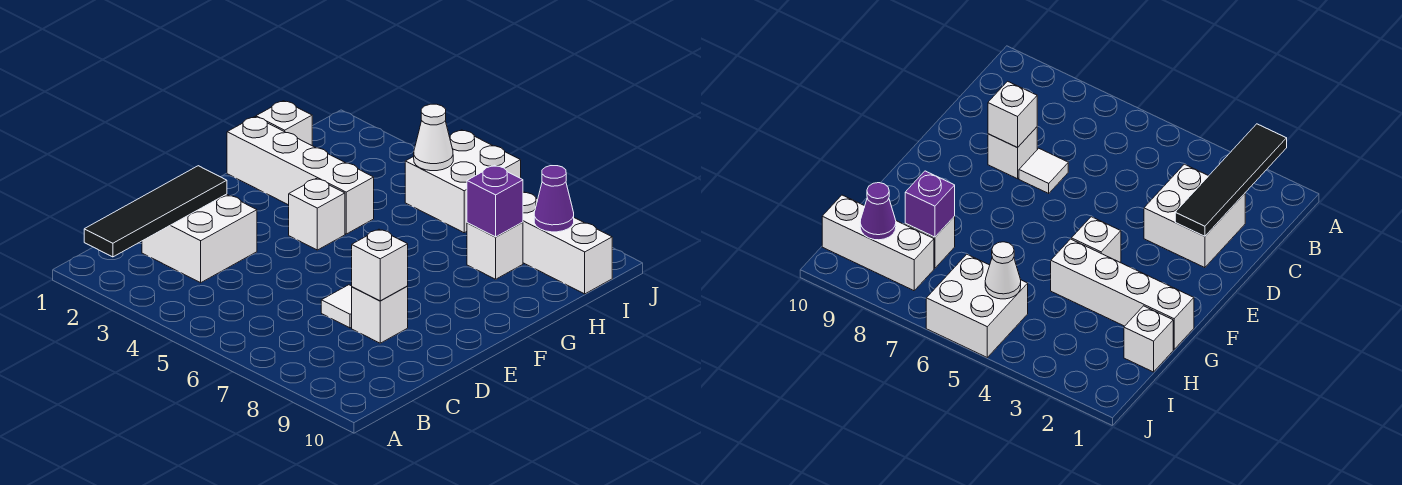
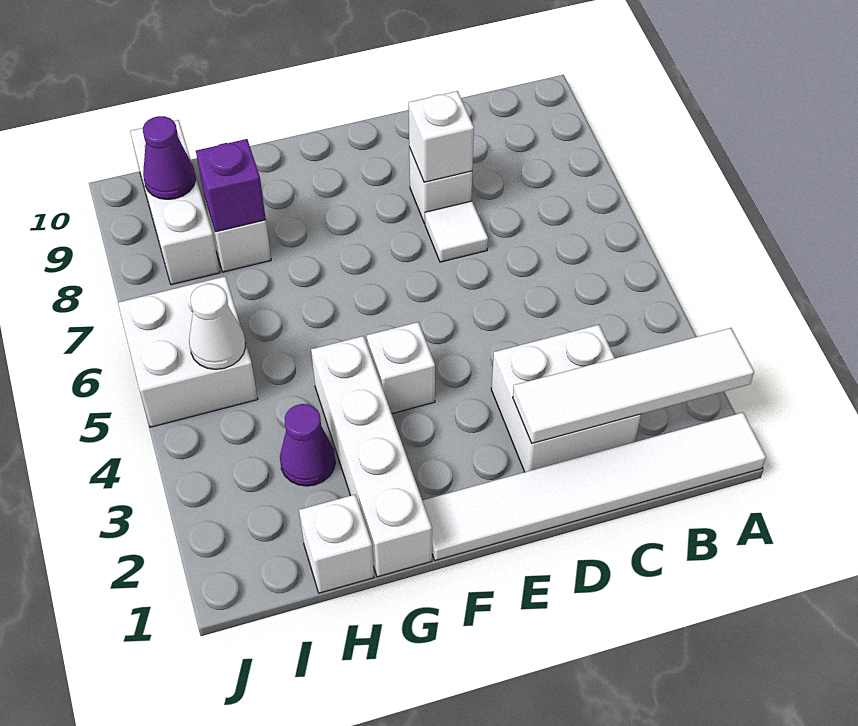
none -> white tile A1:F1 level 1
black tile A2:D2 level 2 -> white tile A2:D2 level 2
none -> purple cone H3 level 1

